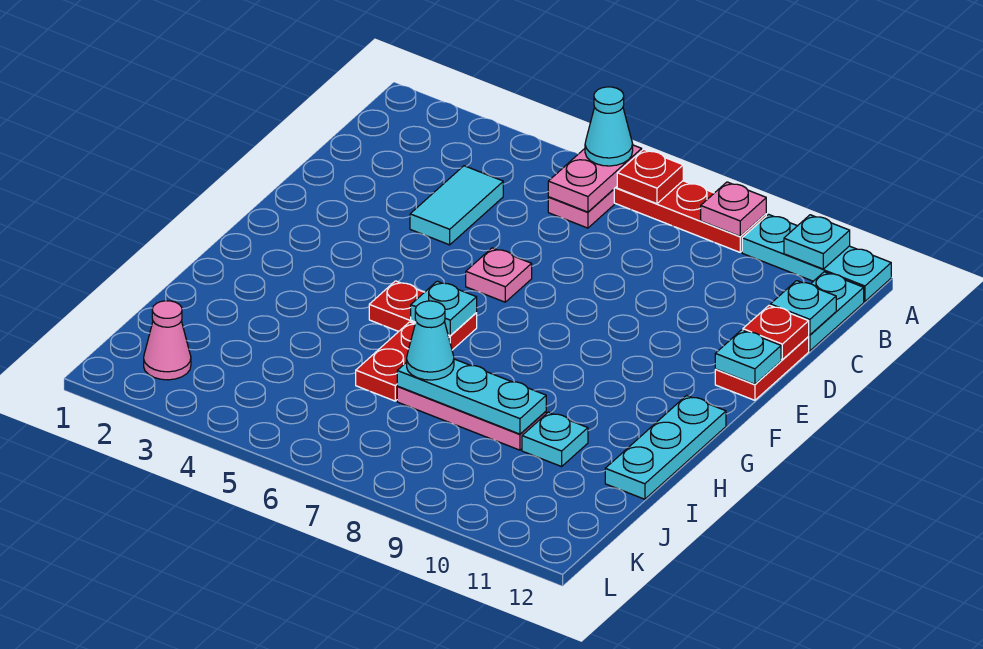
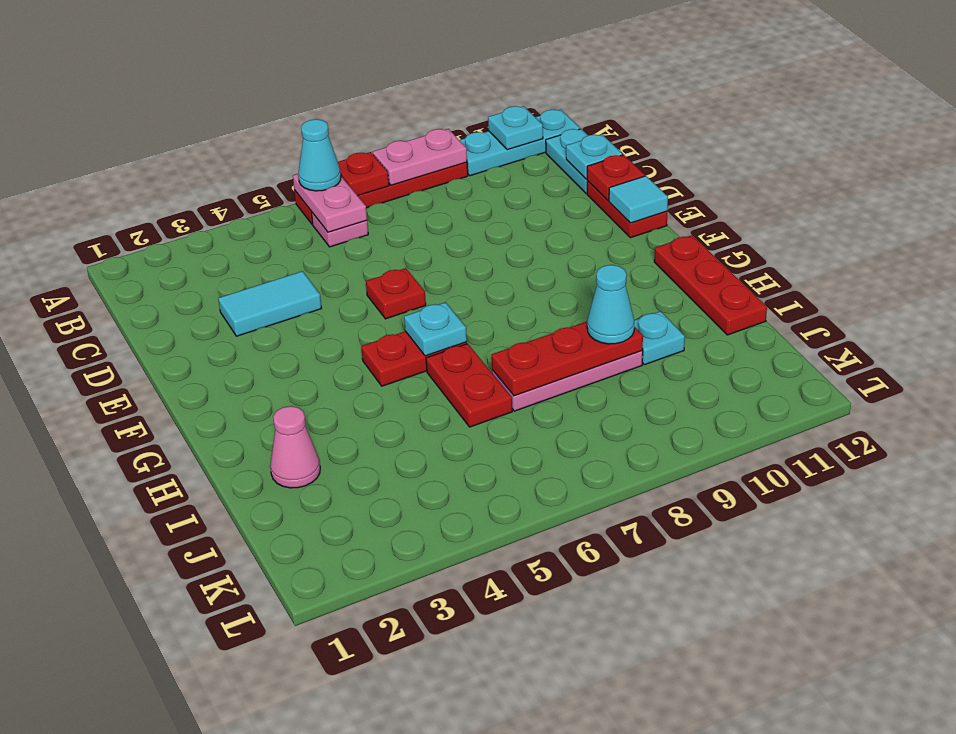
pink plate A9 level 2 -> pink plate A8:A9 level 2
cyan tile C4:D4 level 1 -> cyan tile D3:D4 level 1
pink plate E6 level 1 -> red plate E6 level 1
cyan plate E12 level 2 -> cyan tile E12 level 2
cyan plate G12:I12 level 1 -> red plate G12:I12 level 1
cyan plate I7:I9 level 2 -> red plate I7:I9 level 2
cyan cone I7 level 3 -> cyan cone I9 level 3
pink cone K2 level 1 -> pink cone I2 level 1

